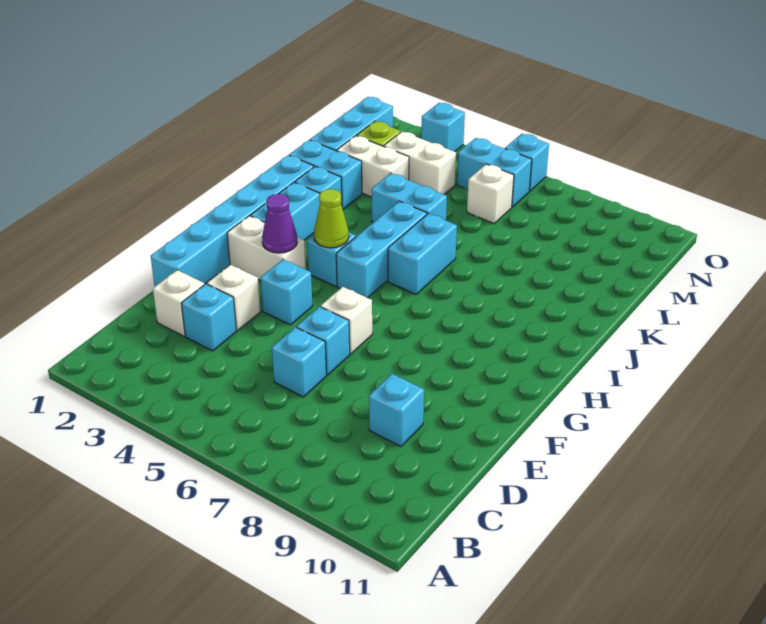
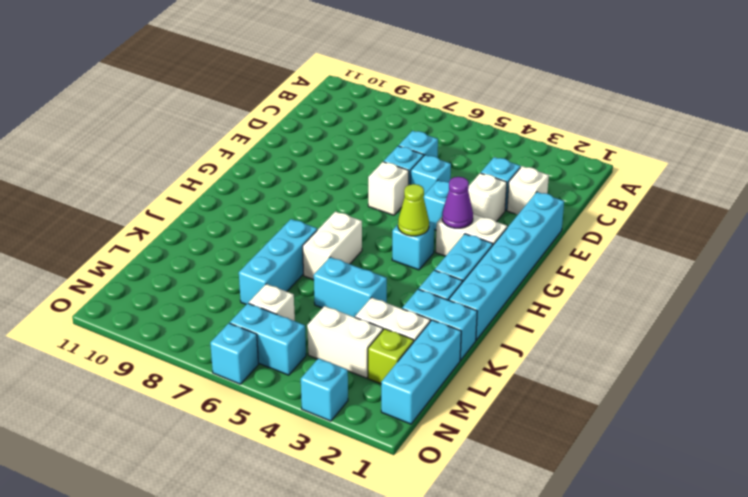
cyan brick D9 level 1 -> cyan brick E5 level 1
cyan brick H5:J5 level 1 -> cyan brick J7:L7 level 1
cyan brick I6:J6 level 1 -> white brick I6:J6 level 1

